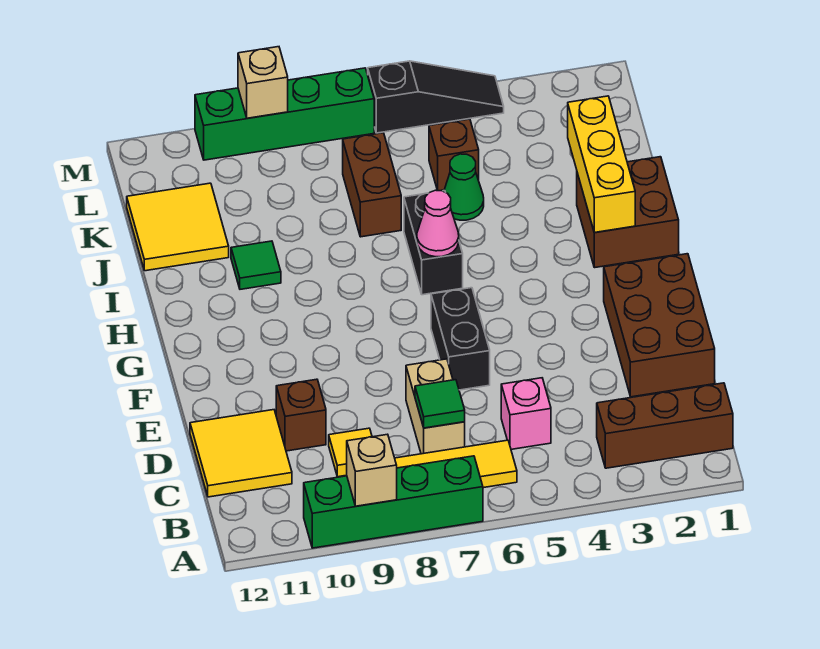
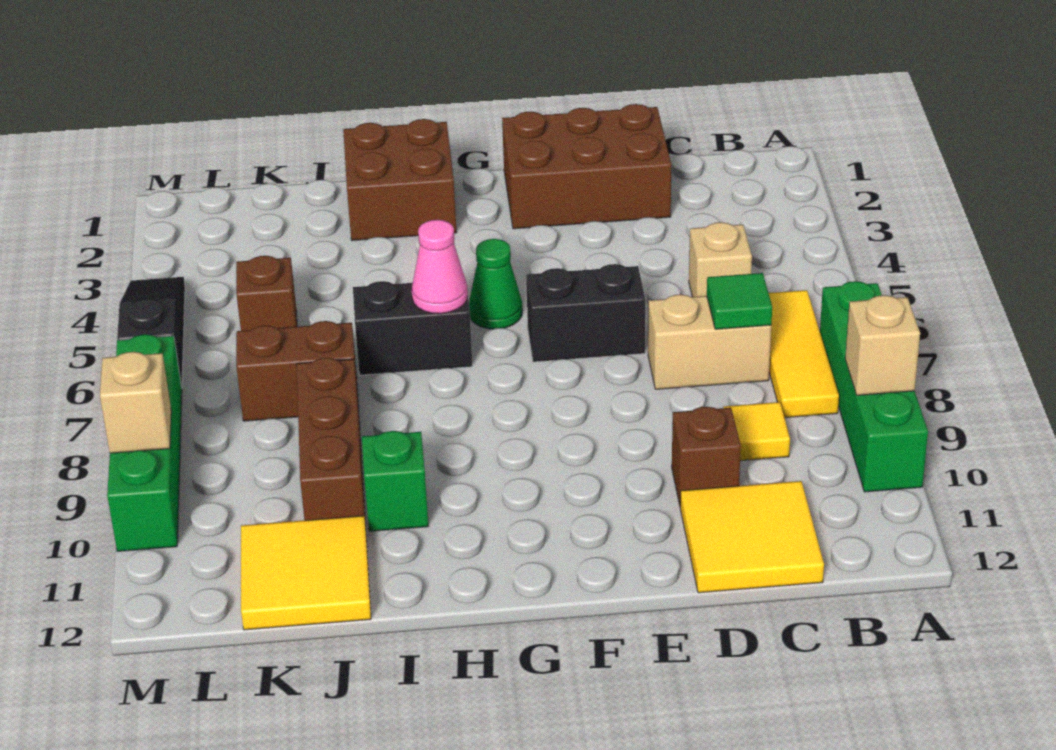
brown brick B1:B3 level 1 -> brown brick J8:J10 level 1
pink brick C5 level 1 -> tan brick C5 level 1
yellow brick H2:J2 level 2 -> none
green tile I10 level 1 -> green brick I10 level 1
green cone J5 level 1 -> green cone G5 level 1

